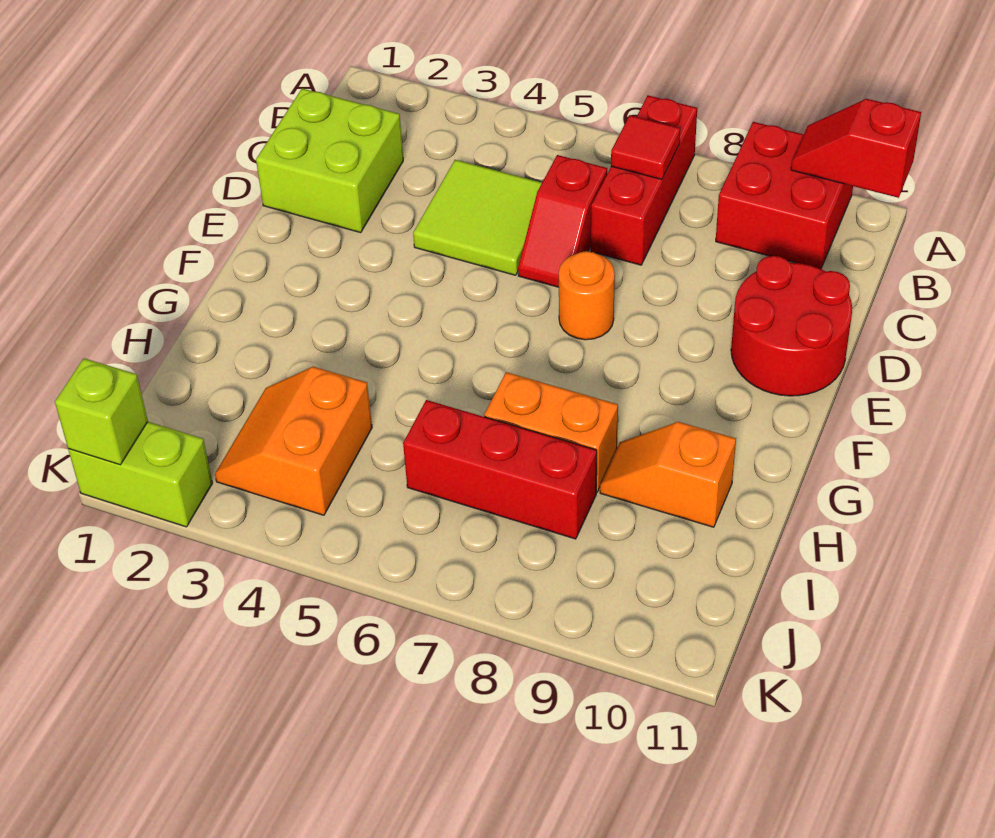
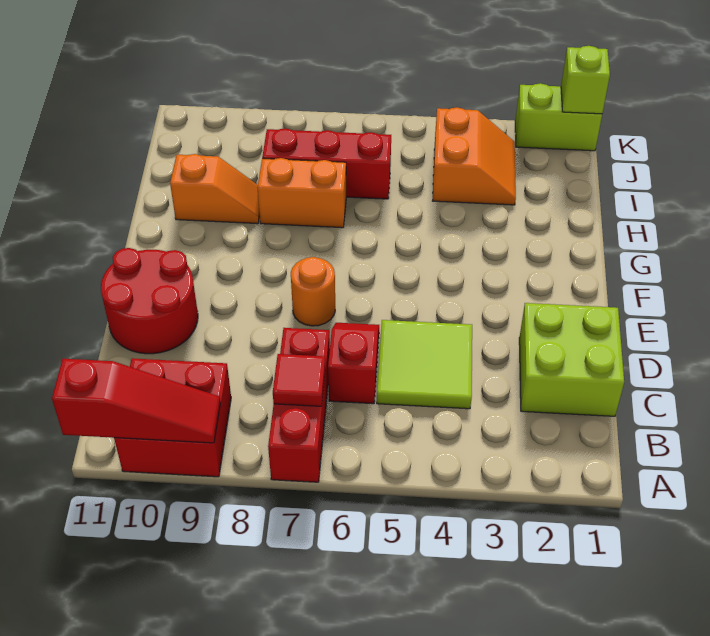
red slope A10:A11 level 2 top 11 -> red slope A9:A11 level 2 top 11

